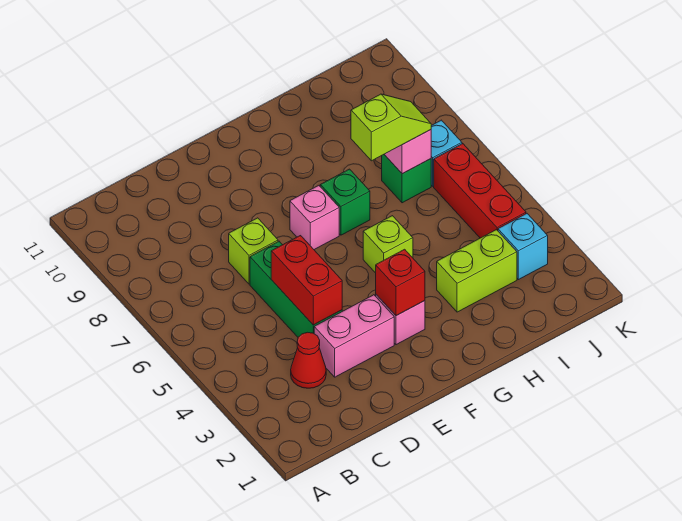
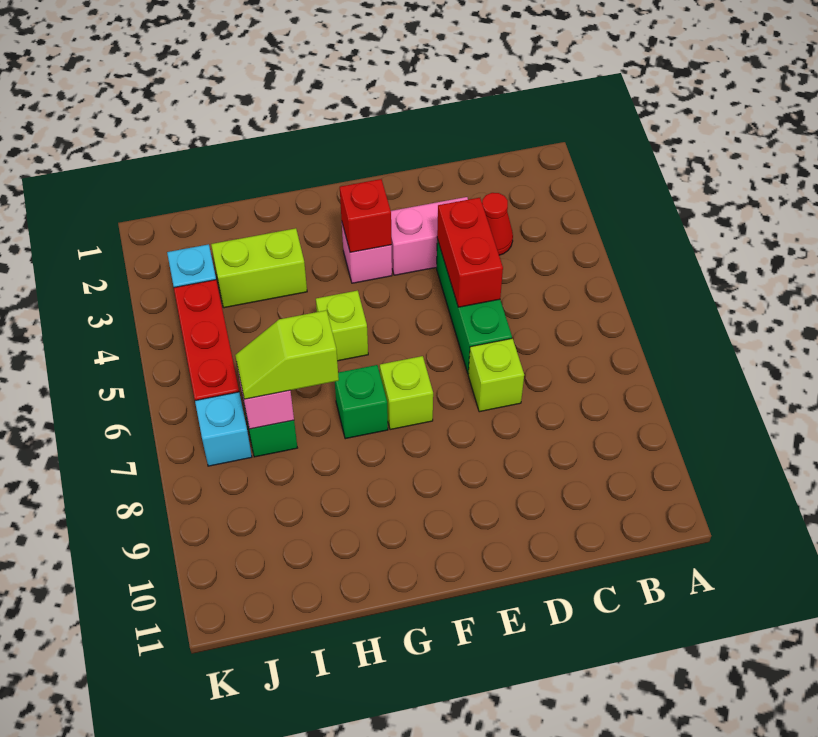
pink brick F7 level 1 -> lime brick F7 level 1

